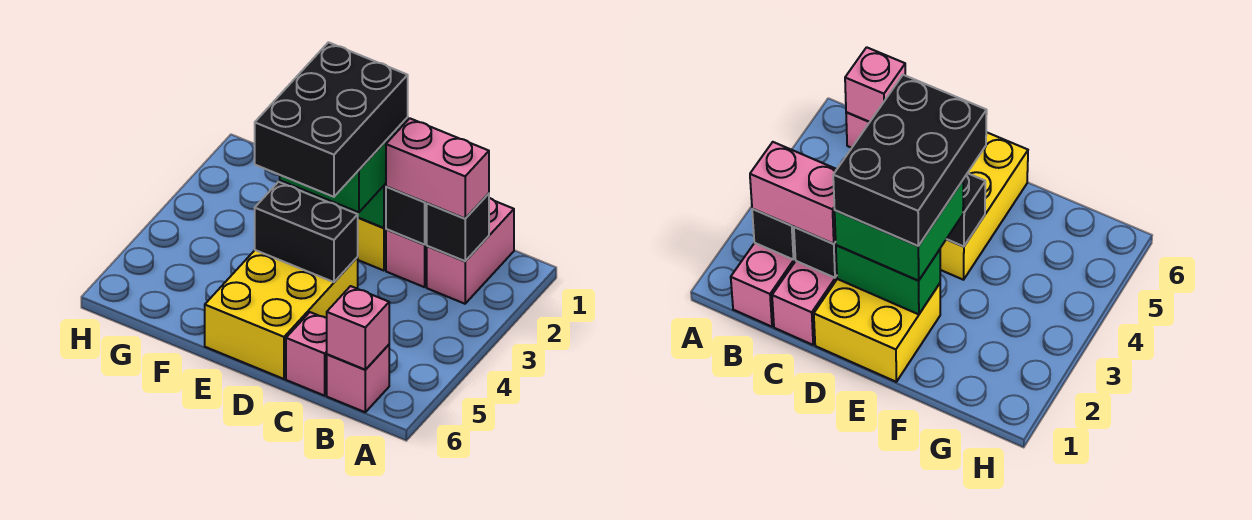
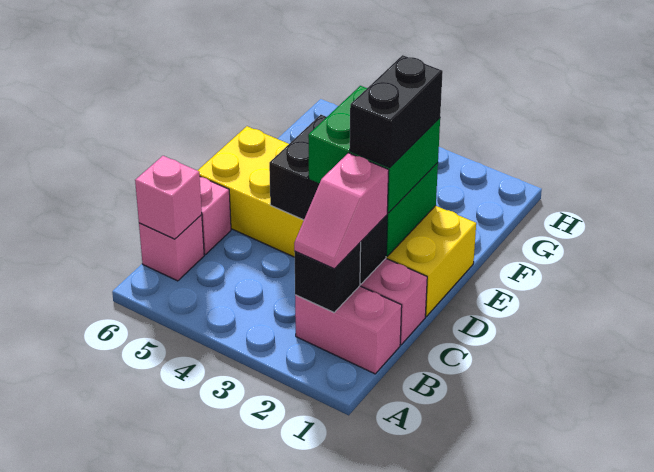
pink brick B2:C2 level 3 -> pink slope B2:C2 level 3 top C
black brick D2:E4 level 4 -> black brick D2:E2 level 4

